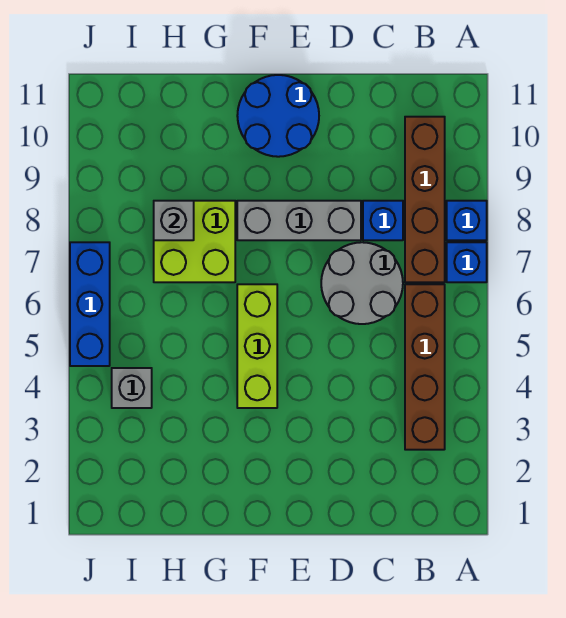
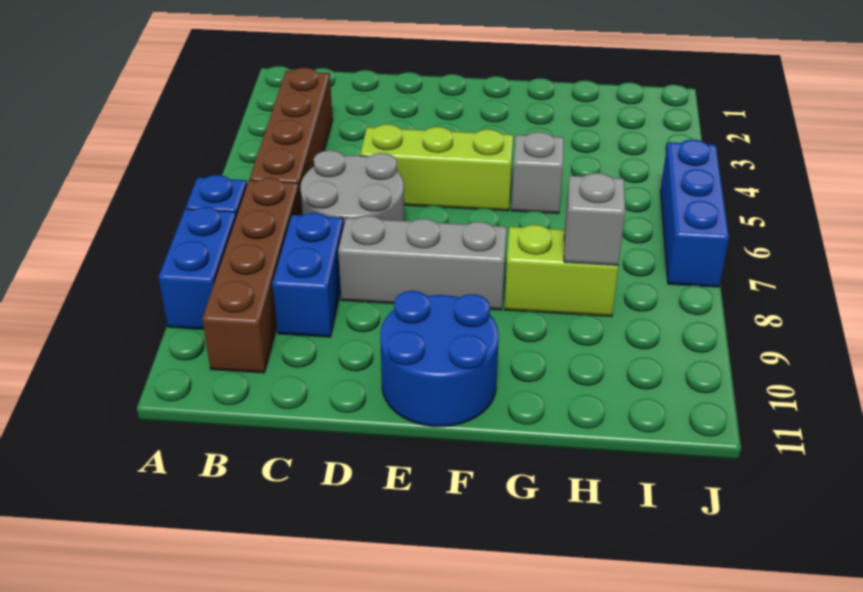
blue brick A8 level 1 -> blue brick A8:A9 level 1
blue brick C8 level 1 -> blue brick C8:C9 level 1
lime brick F4:F6 level 1 -> lime brick D5:F5 level 1
lime brick G7:H8 level 1 -> lime brick G8:H8 level 1
grey brick I4 level 1 -> grey brick G5 level 1

